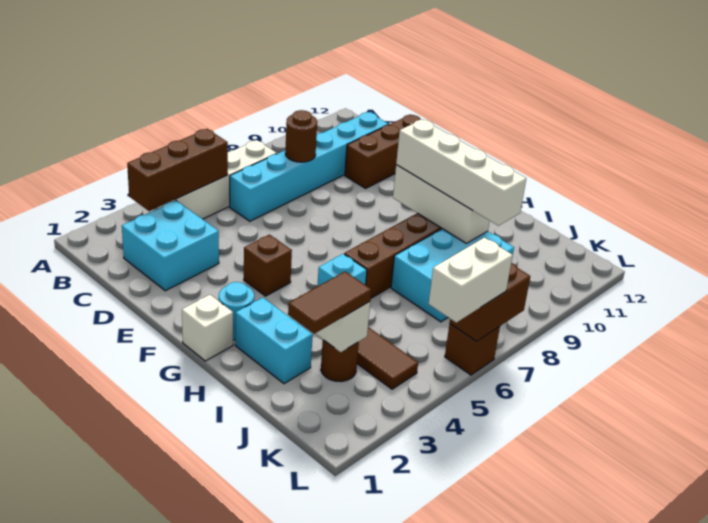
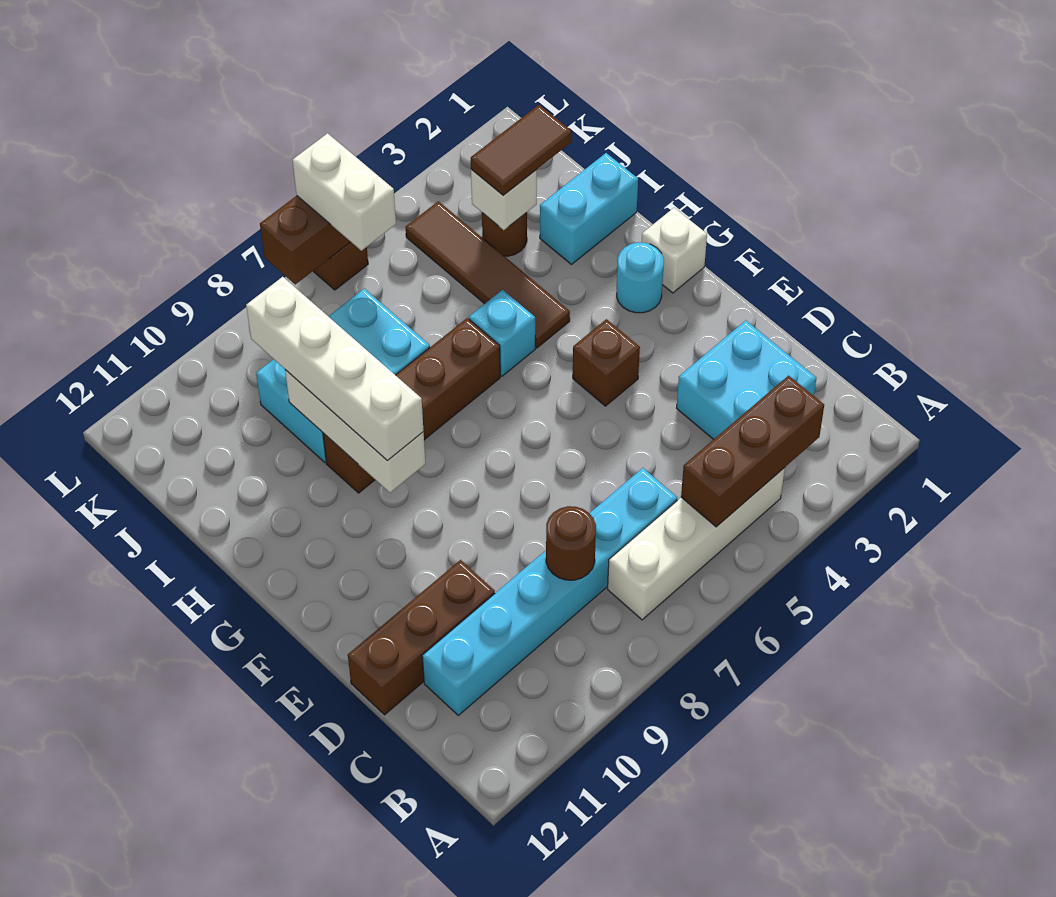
cyan brick H2:I2 level 1 -> cyan brick I1:I2 level 1
white brick L5:L6 level 3 -> white brick K6:L6 level 3

